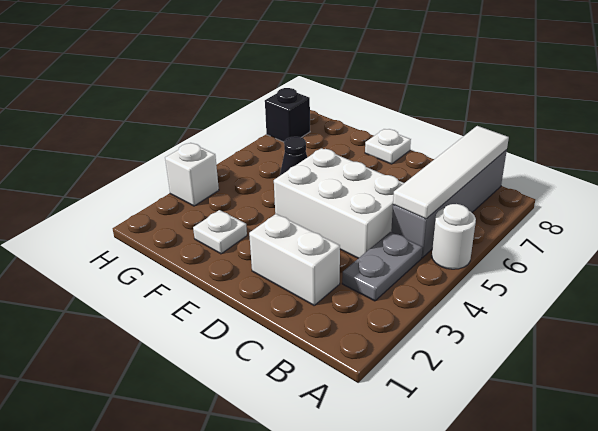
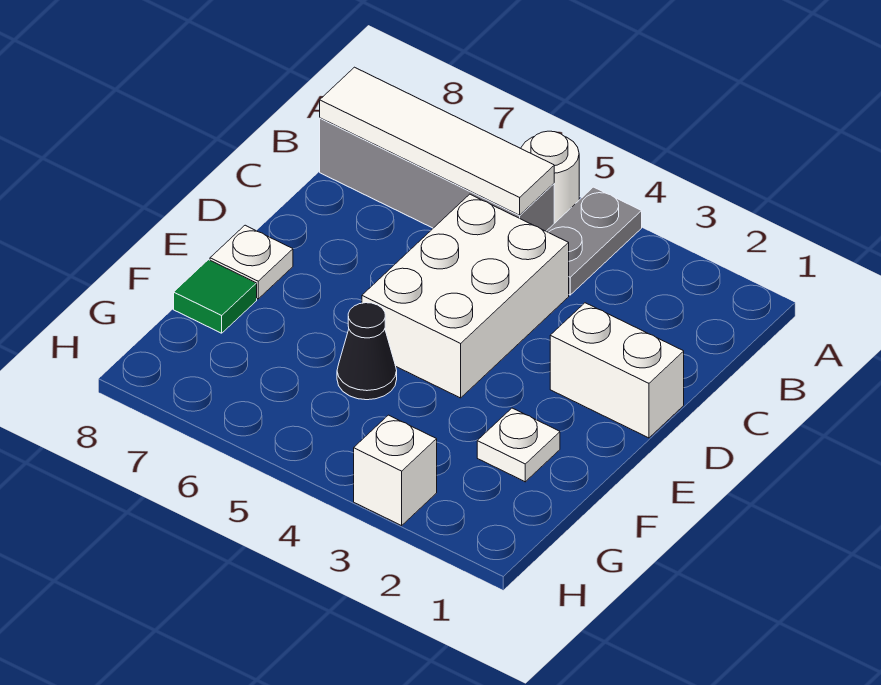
grey plate B3:B4 level 1 -> grey plate A4:B4 level 1
white brick C2:D2 level 1 -> white brick D1:D2 level 1
none -> green tile F8 level 1
black brick H7 level 1 -> none

